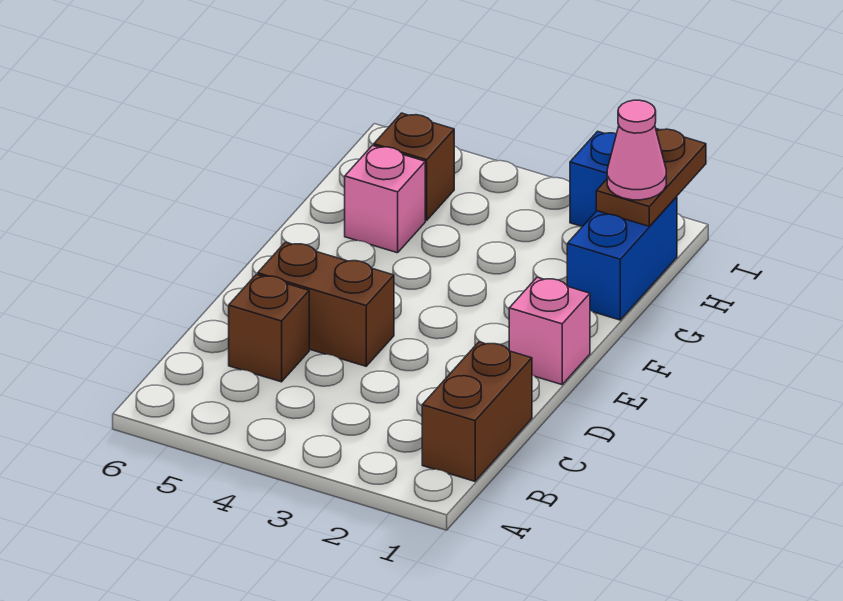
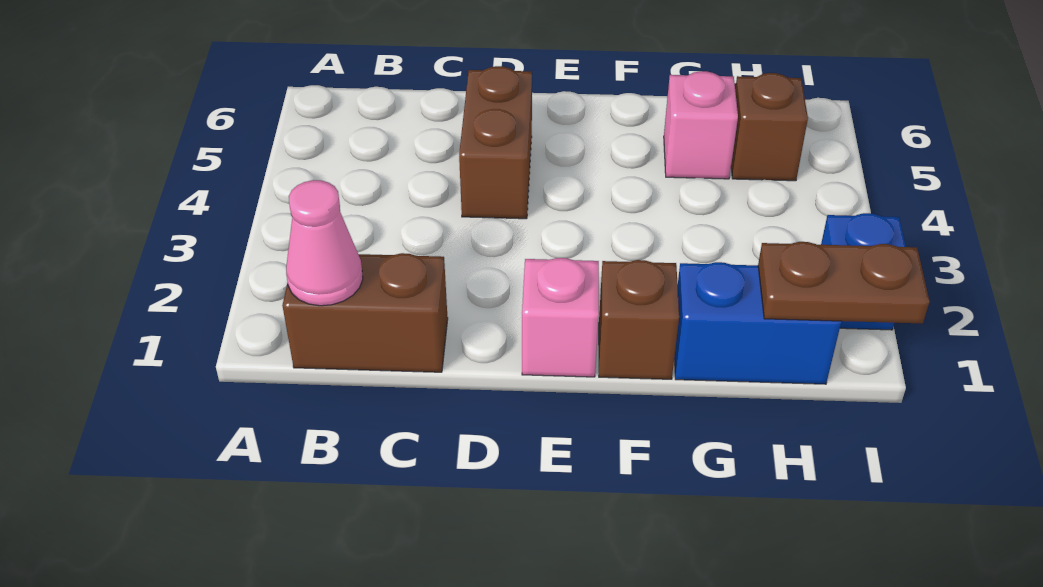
brown brick C5 level 1 -> brown brick F1 level 1
pink cone H1 level 3 -> pink cone B1 level 2

